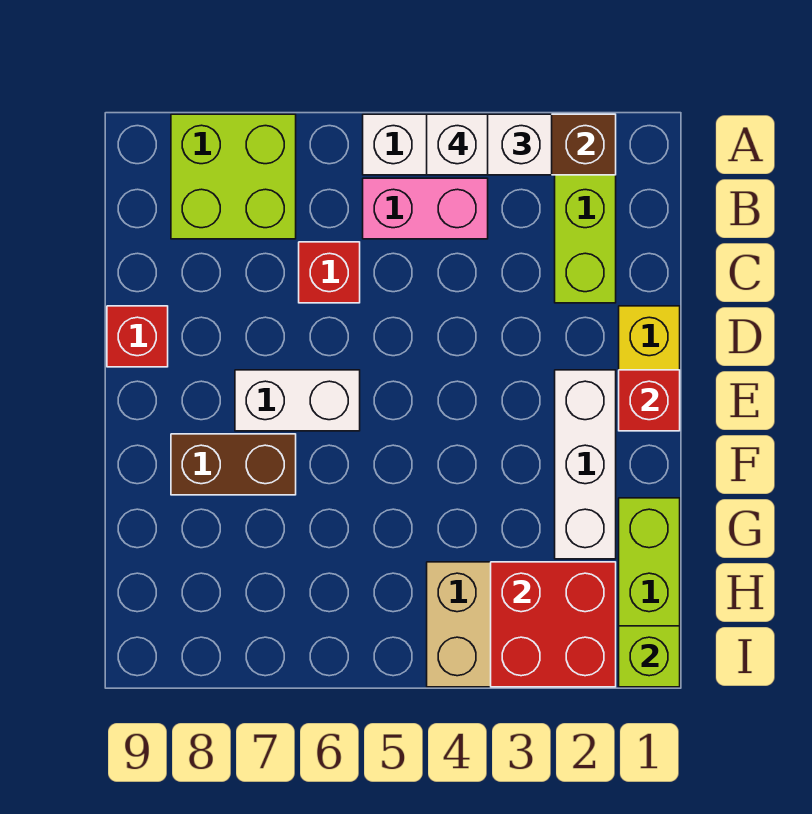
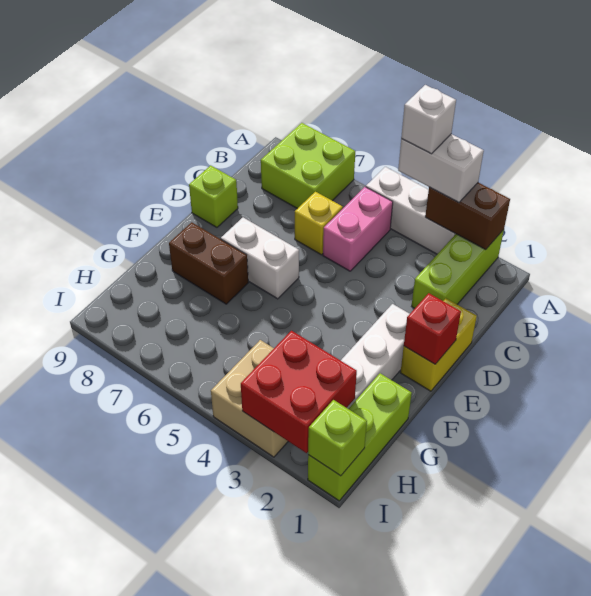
pink brick B4:B5 level 1 -> pink brick B5:C5 level 1
red brick C6 level 1 -> yellow brick C6 level 1
red brick D9 level 1 -> lime brick D9 level 1

